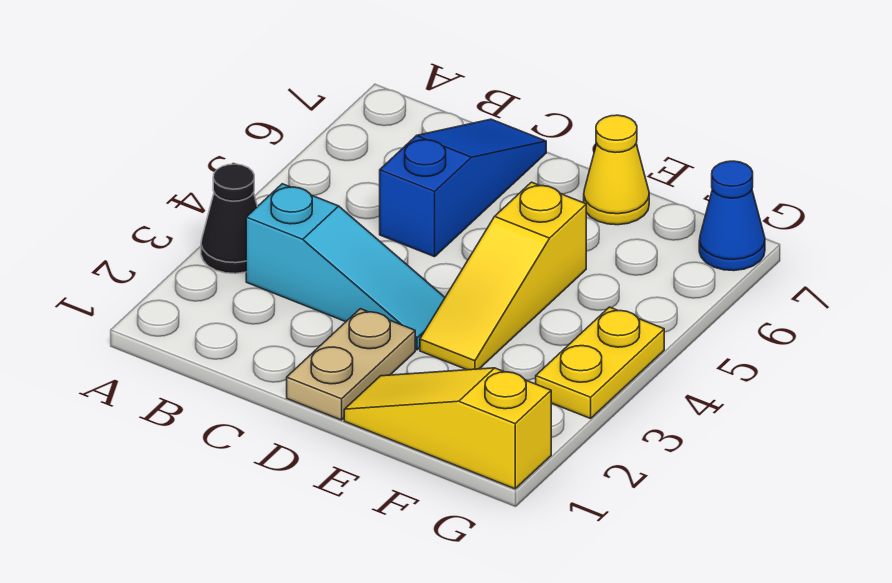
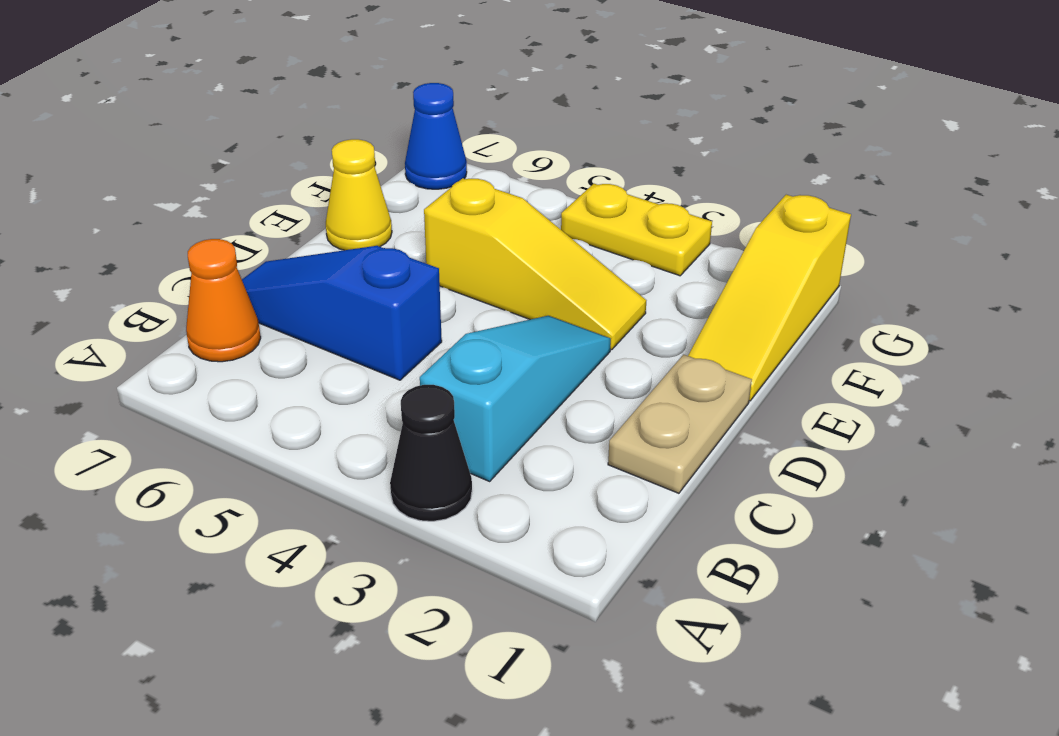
none -> orange cone B7 level 1
tan plate D1:D2 level 1 -> tan plate C1:D1 level 1

